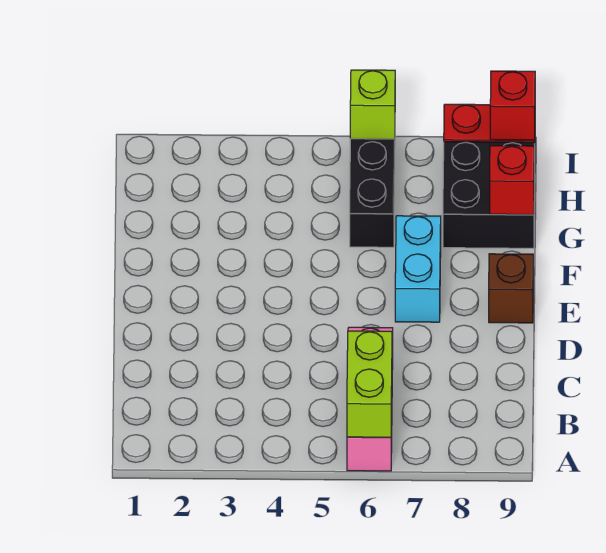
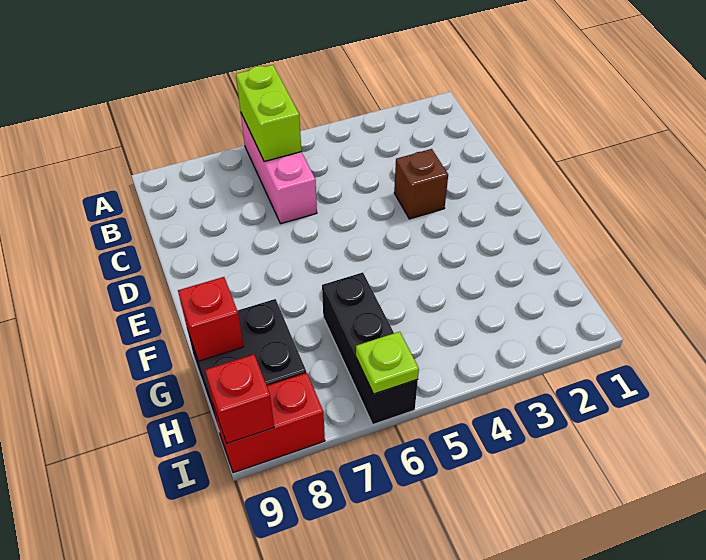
cyan brick E7:F7 level 1 -> none
brown brick E9 level 1 -> brown brick D3 level 1
lime brick I6 level 2 -> lime plate I6 level 2

